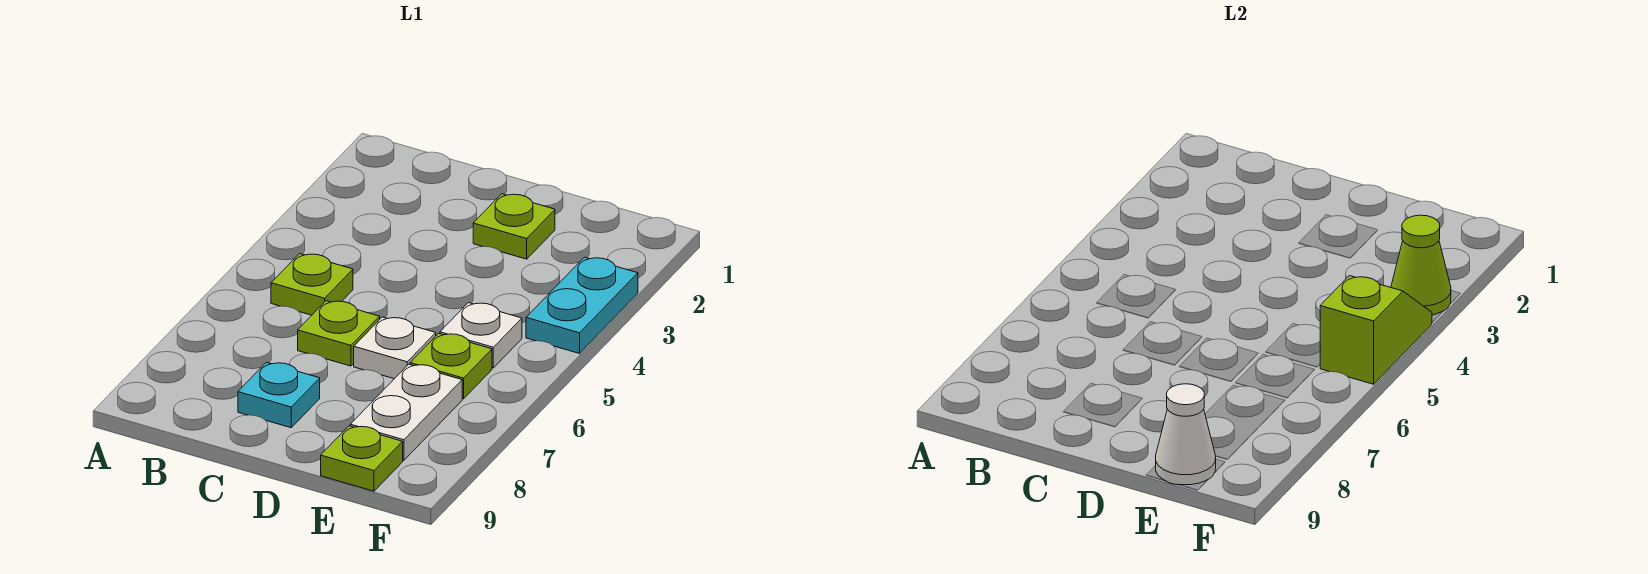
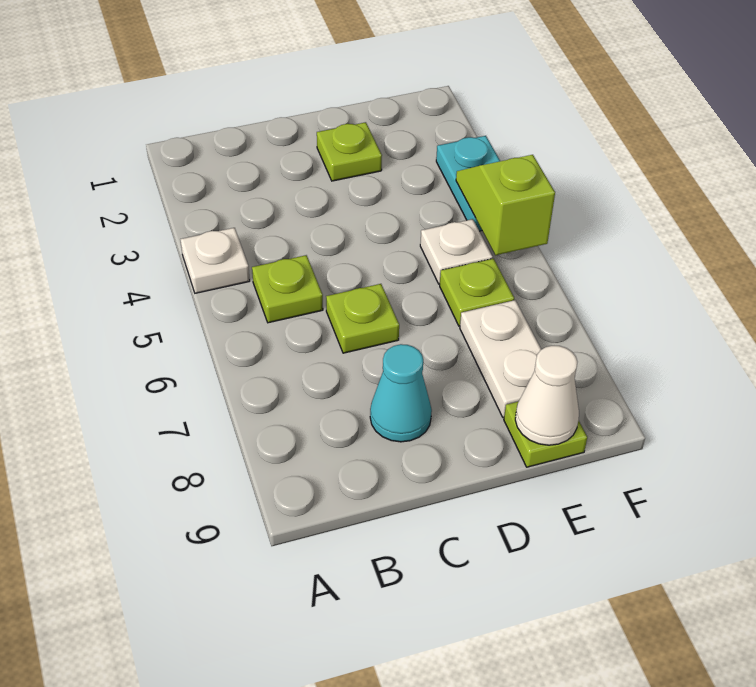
cyan plate C8 level 1 -> cyan cone C8 level 1
white plate D6 level 1 -> white plate A4 level 1
lime cone F3 level 2 -> none

